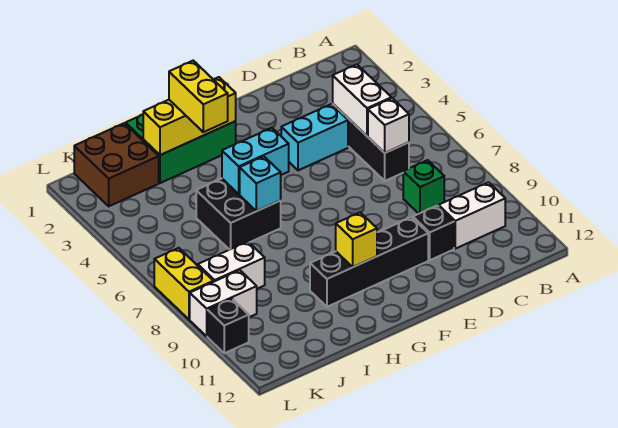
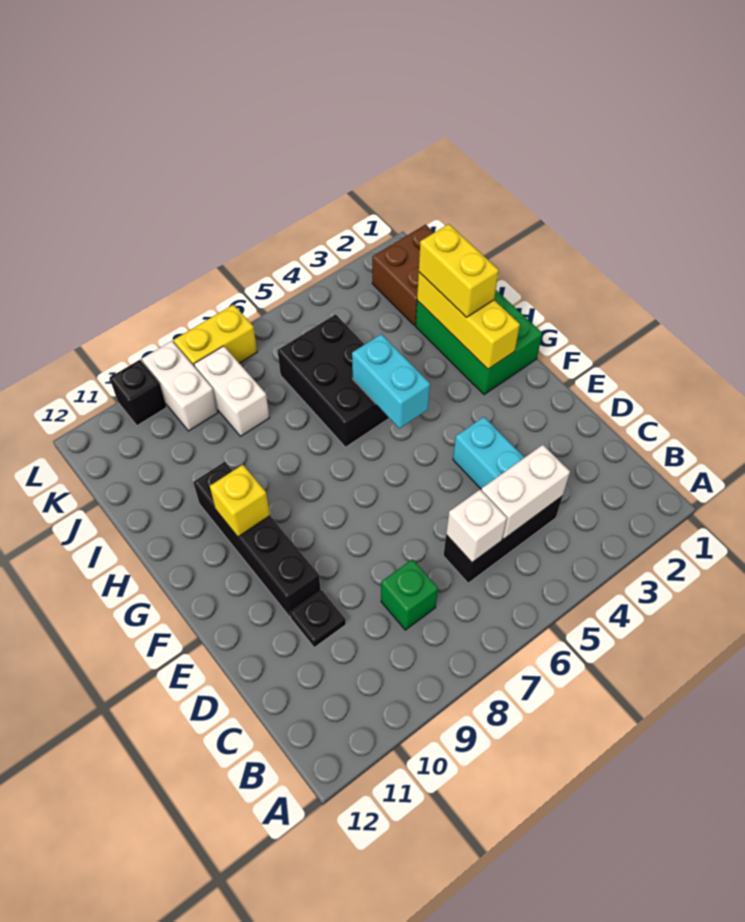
white brick B10:C10 level 1 -> none
black brick D10 level 1 -> black plate D10 level 1
yellow brick H2:H3 level 3 -> yellow brick H2:I2 level 3
black brick H5:I6 level 1 -> black brick H5:J6 level 1
cyan brick H6 level 2 -> none

